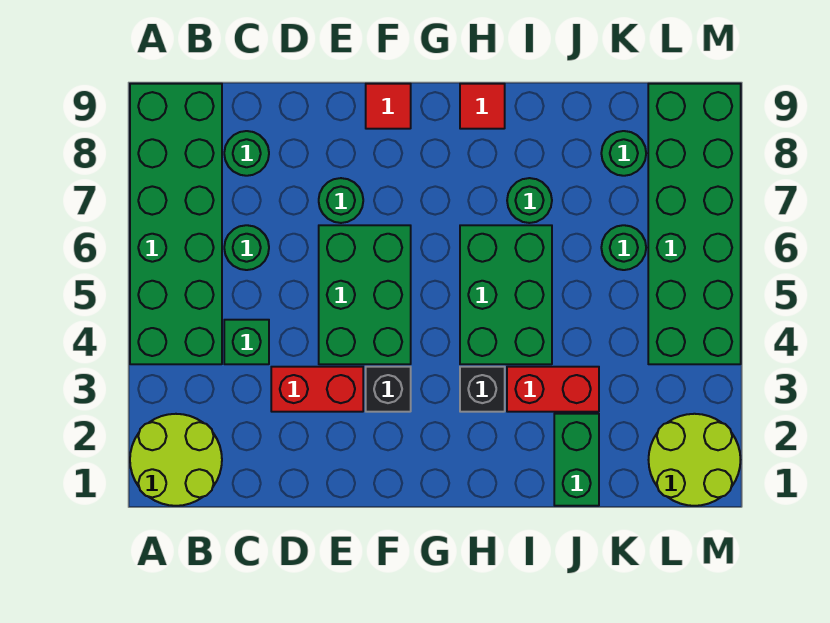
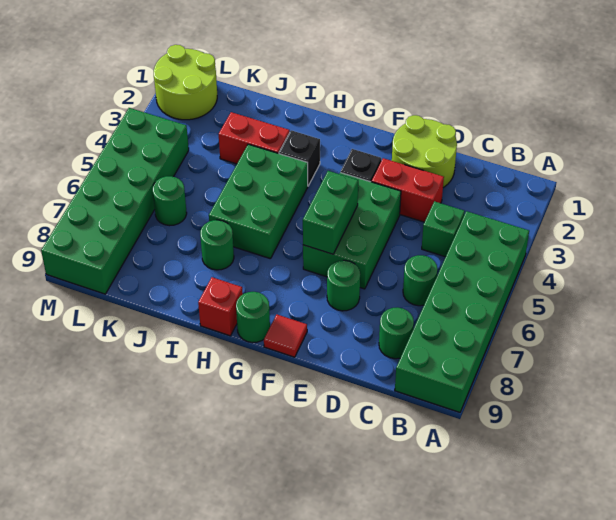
lime round brick A1:B2 level 1 -> lime round brick D1:E2 level 1
red tile H9 level 1 -> red brick H9 level 1
green brick J1:J2 level 1 -> green brick F5:F6 level 2
green round brick K8 level 1 -> green round brick G9 level 1

